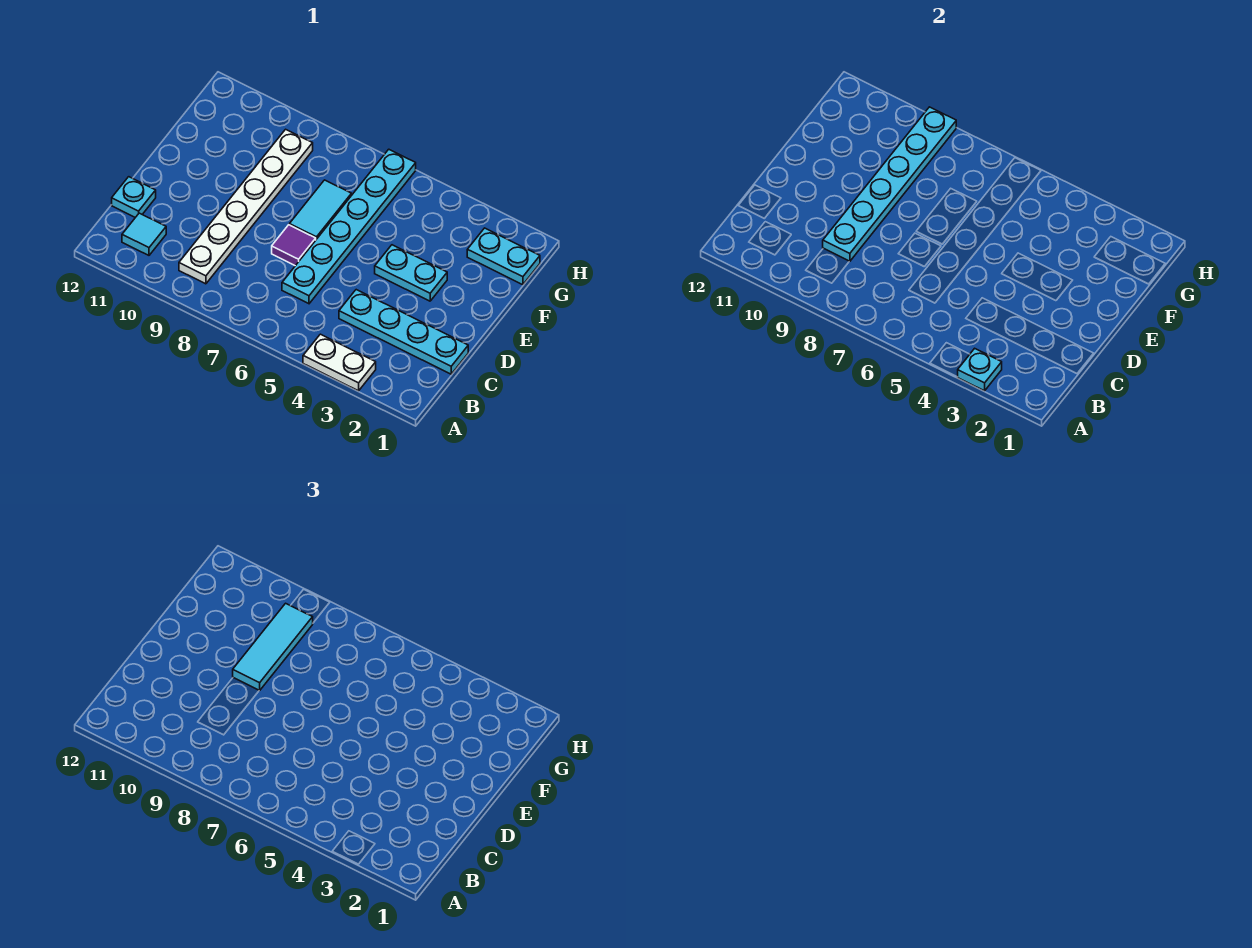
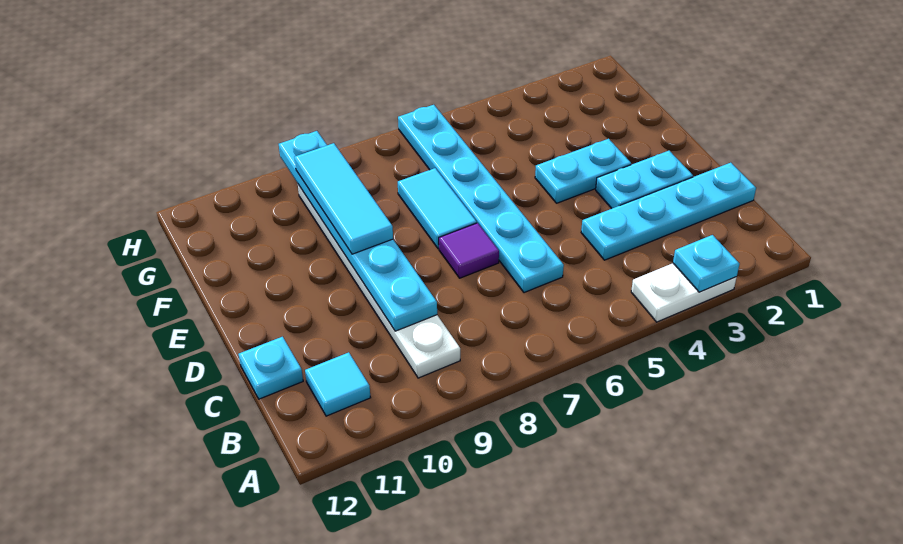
cyan plate G1:G2 level 1 -> cyan plate D2:D3 level 1

